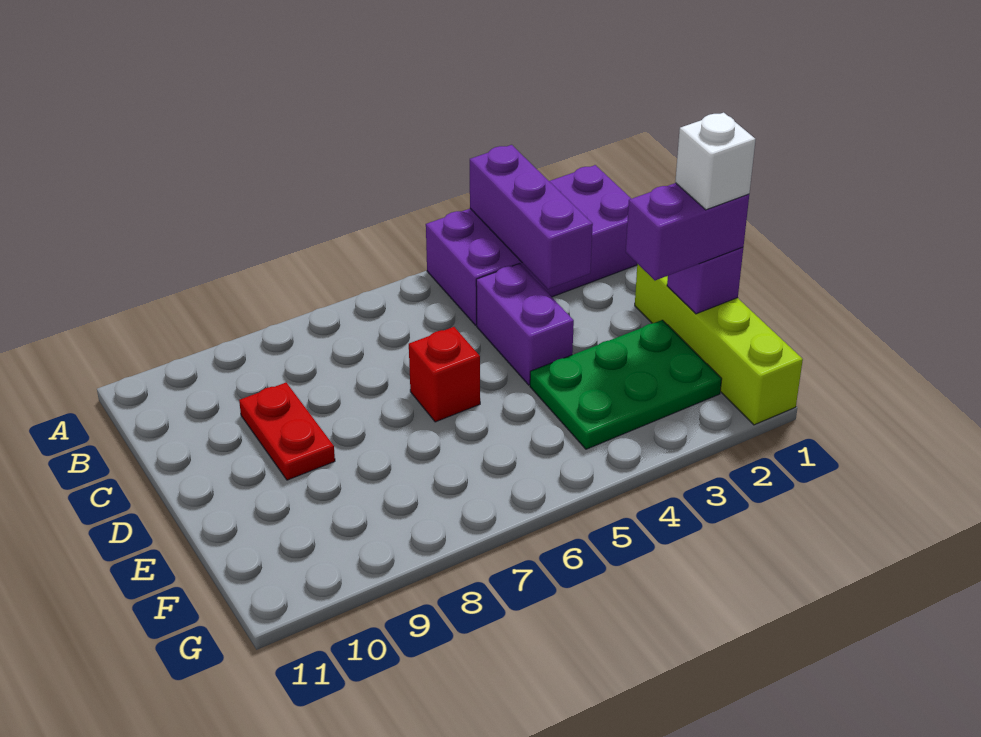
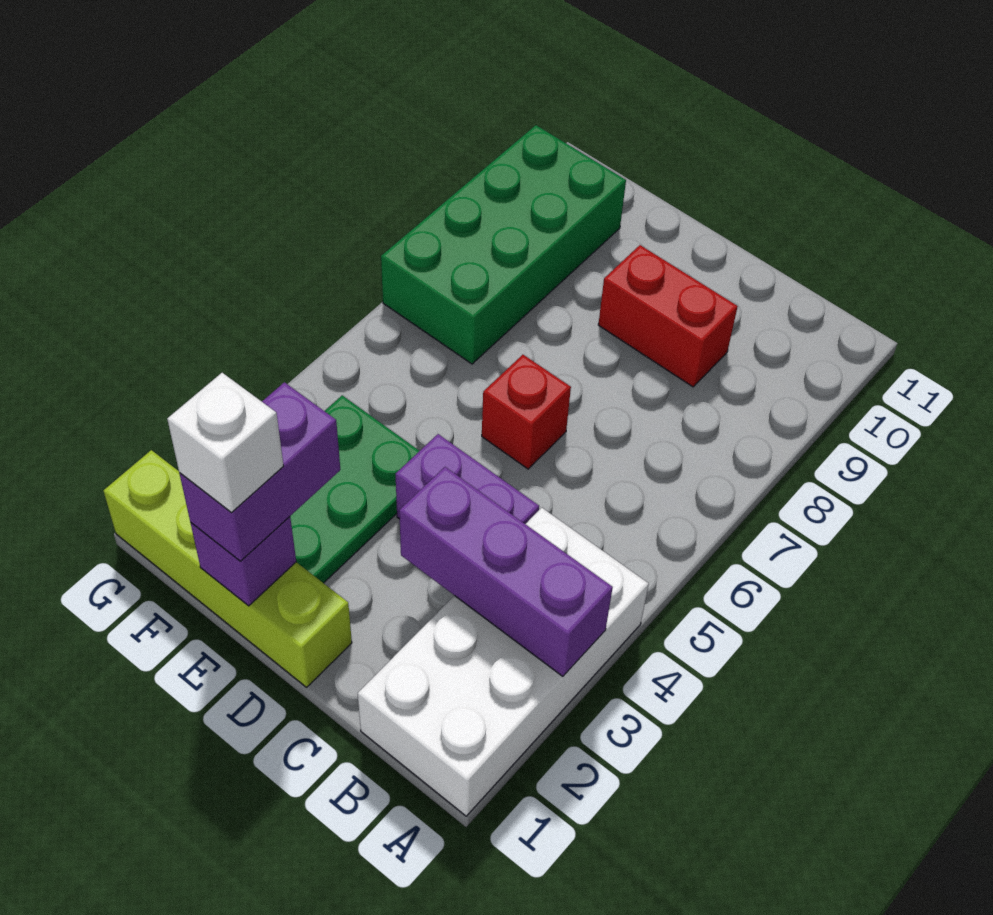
purple brick A1:B4 level 1 -> white brick A1:B4 level 1
red plate C9:D9 level 1 -> red brick C9:D9 level 1
none -> green brick F7:G10 level 1

